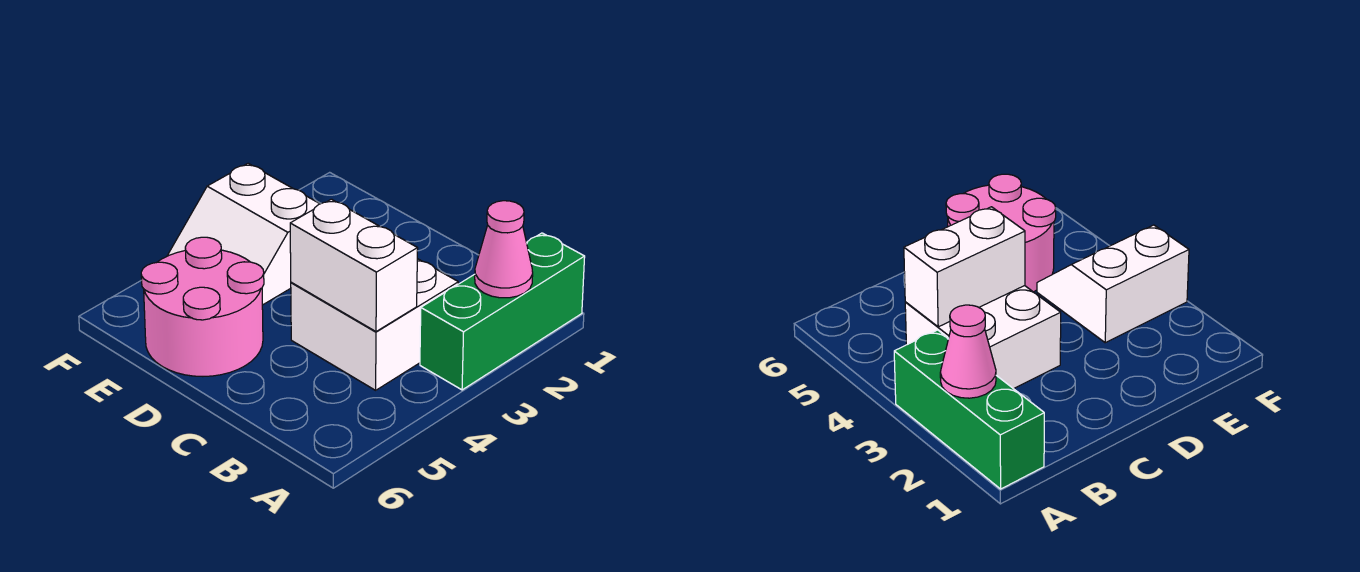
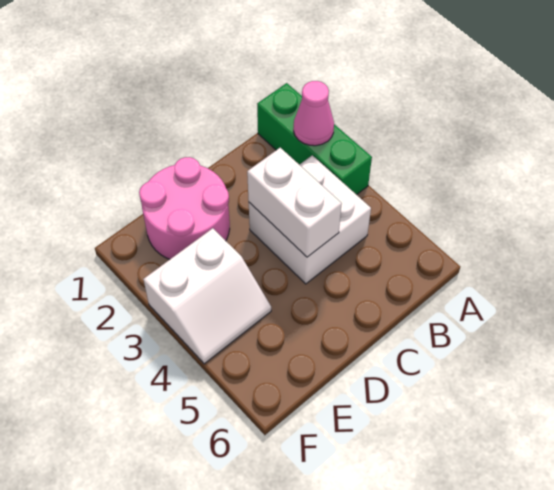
white brick B4:C4 level 2 -> white brick C3:C4 level 2
pink round brick D5:E6 level 1 -> pink round brick D1:E2 level 1

